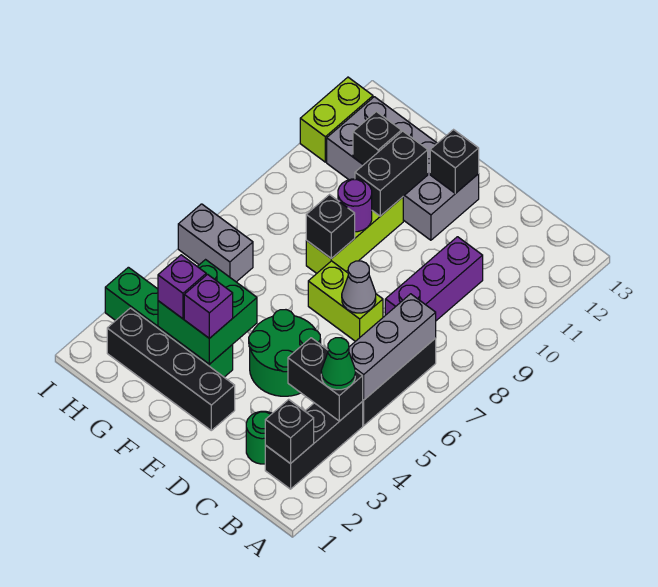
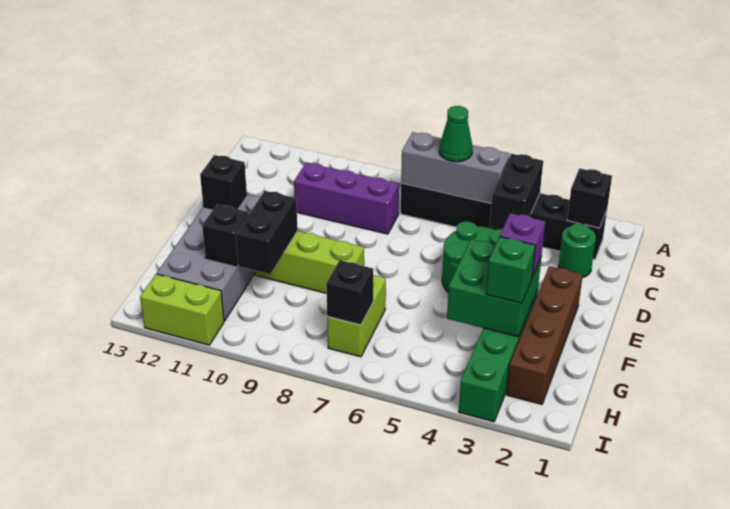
green cone B4 level 3 -> green cone B6 level 3
lime brick D7:E7 level 1 -> lime brick G7:H7 level 1
grey cone D7 level 2 -> none
black brick E2:H2 level 1 -> brown brick E2:H2 level 1
black brick F8 level 2 -> black brick H7 level 2
purple round brick F9 level 2 -> none
black brick F10:F11 level 2 -> black brick F10:G10 level 2
purple brick G3 level 3 -> green brick G3 level 3
grey brick H6:I6 level 1 -> none

